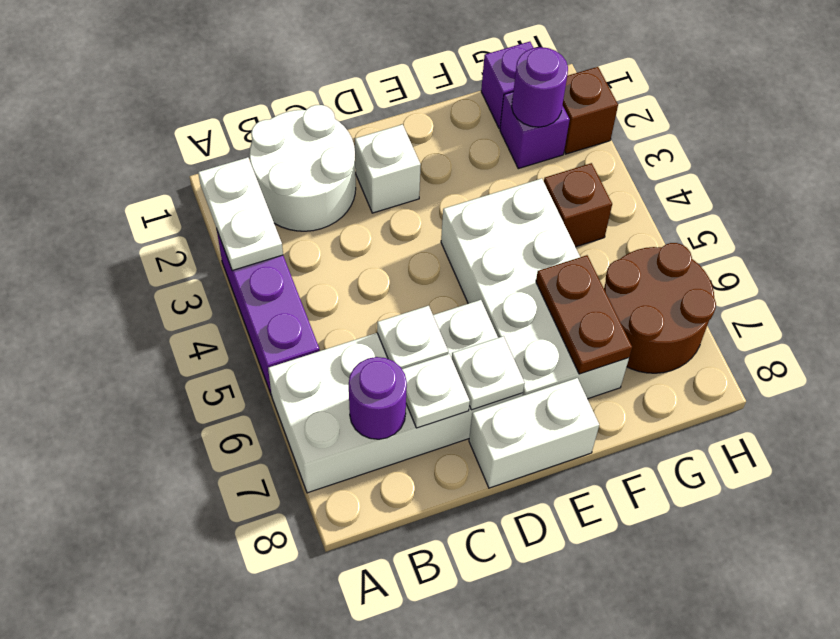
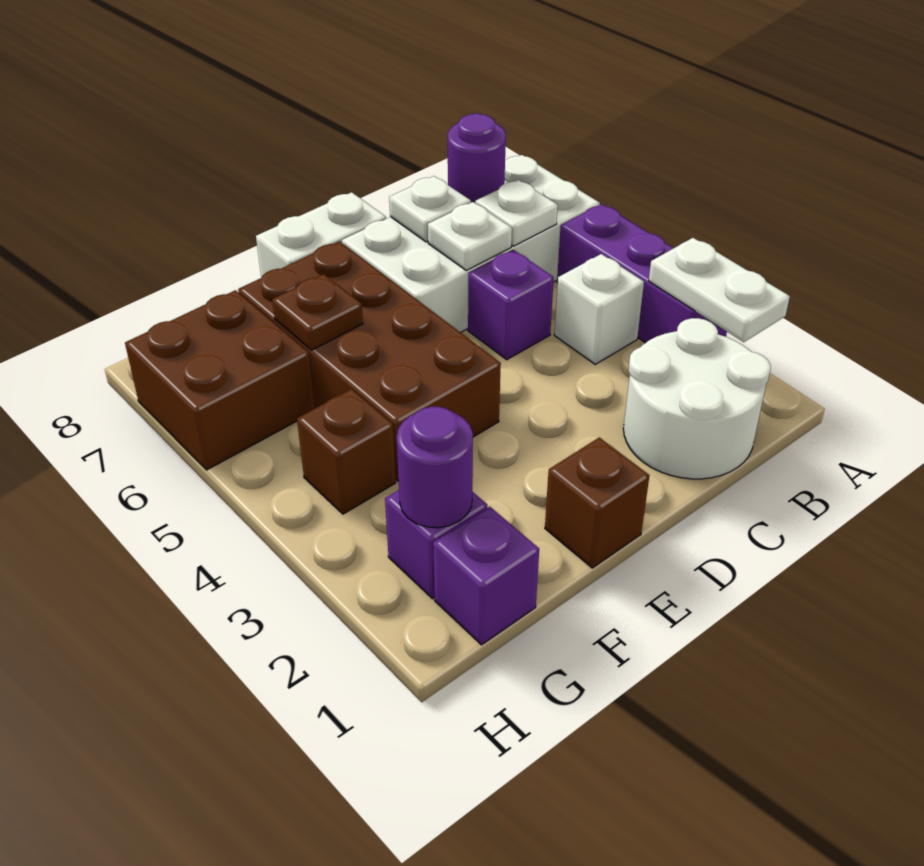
none -> purple brick C5 level 1
white brick D2 level 1 -> white brick B4 level 1
white plate D7 level 2 -> white plate B6 level 2
white brick E4:F7 level 1 -> brown brick E4:F7 level 1
brown plate F6:F7 level 2 -> brown plate F6 level 2
brown round brick G6:H7 level 1 -> brown brick G6:H7 level 1
brown brick H2 level 1 -> brown brick E1 level 1

